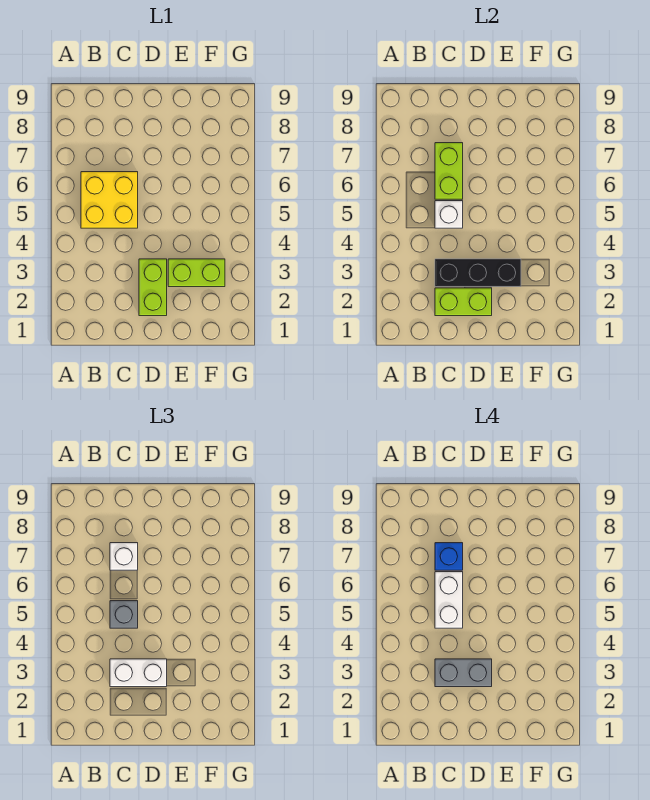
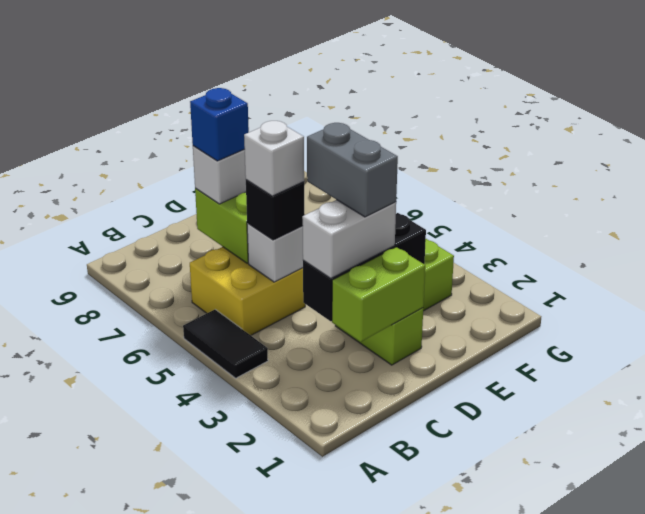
none -> black tile A4:A5 level 1
grey brick C3:D3 level 4 -> grey brick D3:D4 level 4
grey brick C5 level 3 -> black brick C5 level 3
white brick C5:C6 level 4 -> white brick C5 level 4

